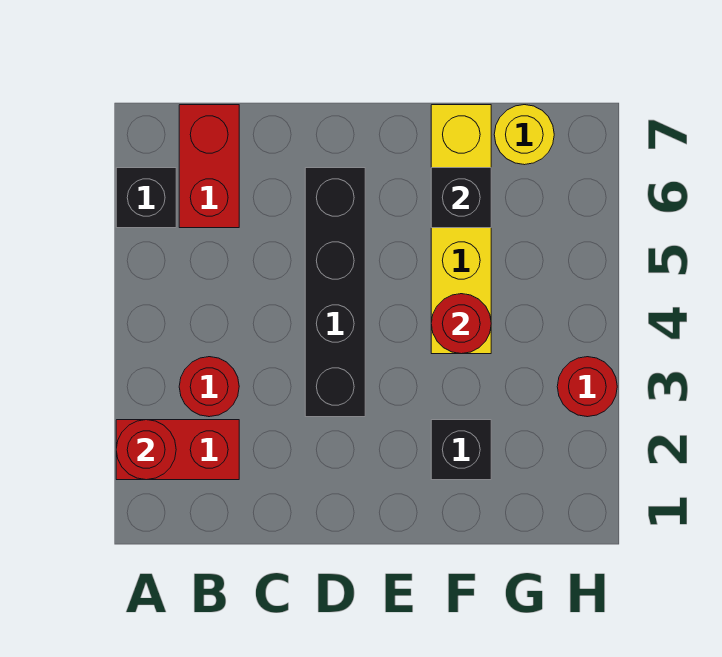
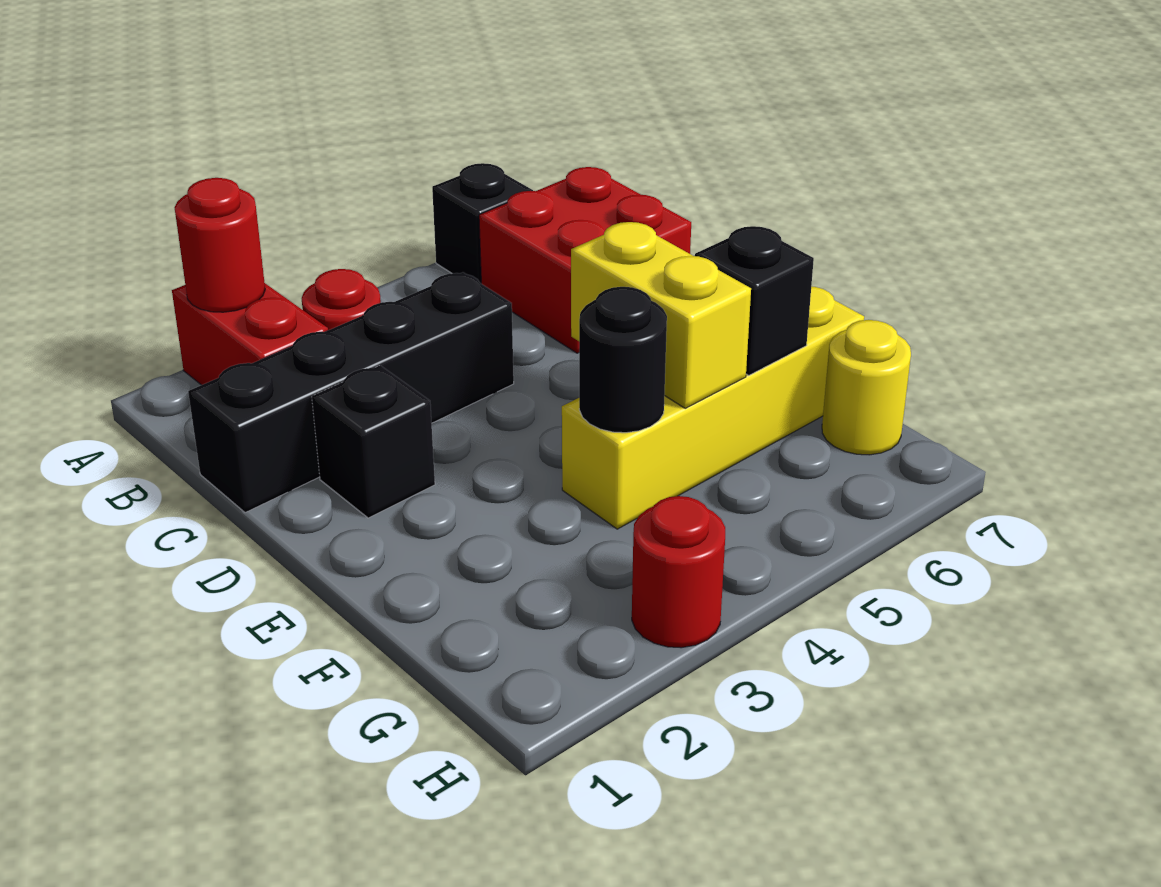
red brick B6:B7 level 1 -> red brick B6:C7 level 1
black brick D3:D6 level 1 -> black brick C1:C4 level 1
none -> yellow brick E5:F5 level 2
black brick F2 level 1 -> black brick D2 level 1
red round brick F4 level 2 -> black round brick F4 level 2

